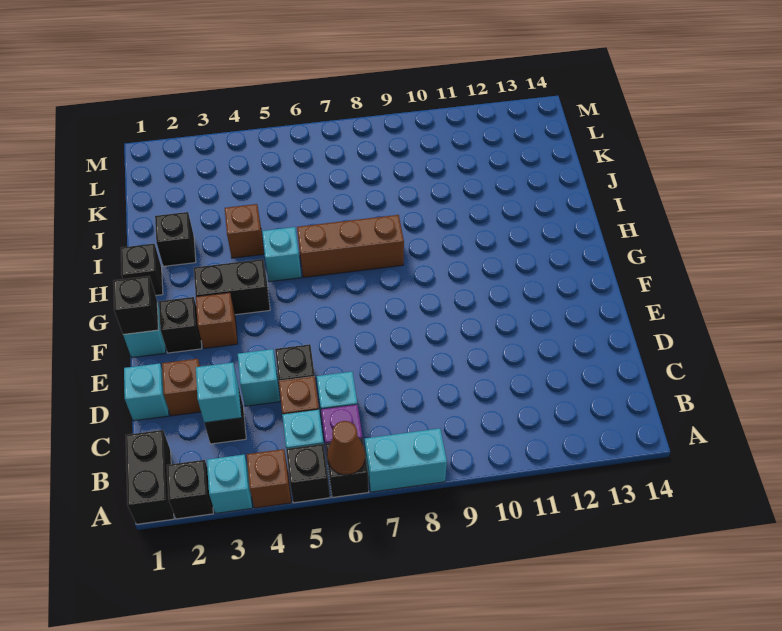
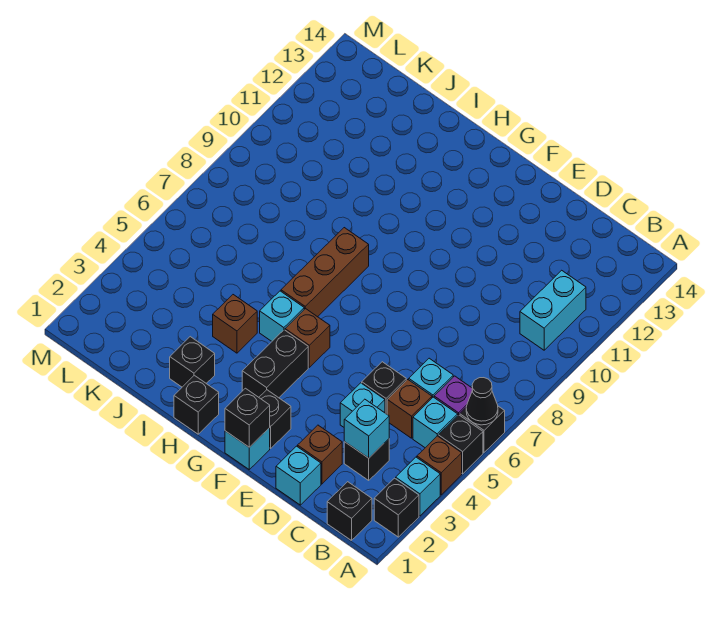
black brick A1:B1 level 1 -> black brick B1 level 1
brown cone A6 level 2 -> black cone A6 level 2
cyan brick A7:A8 level 1 -> cyan brick B10:B11 level 1
brown brick F3 level 1 -> brown brick G5 level 1

